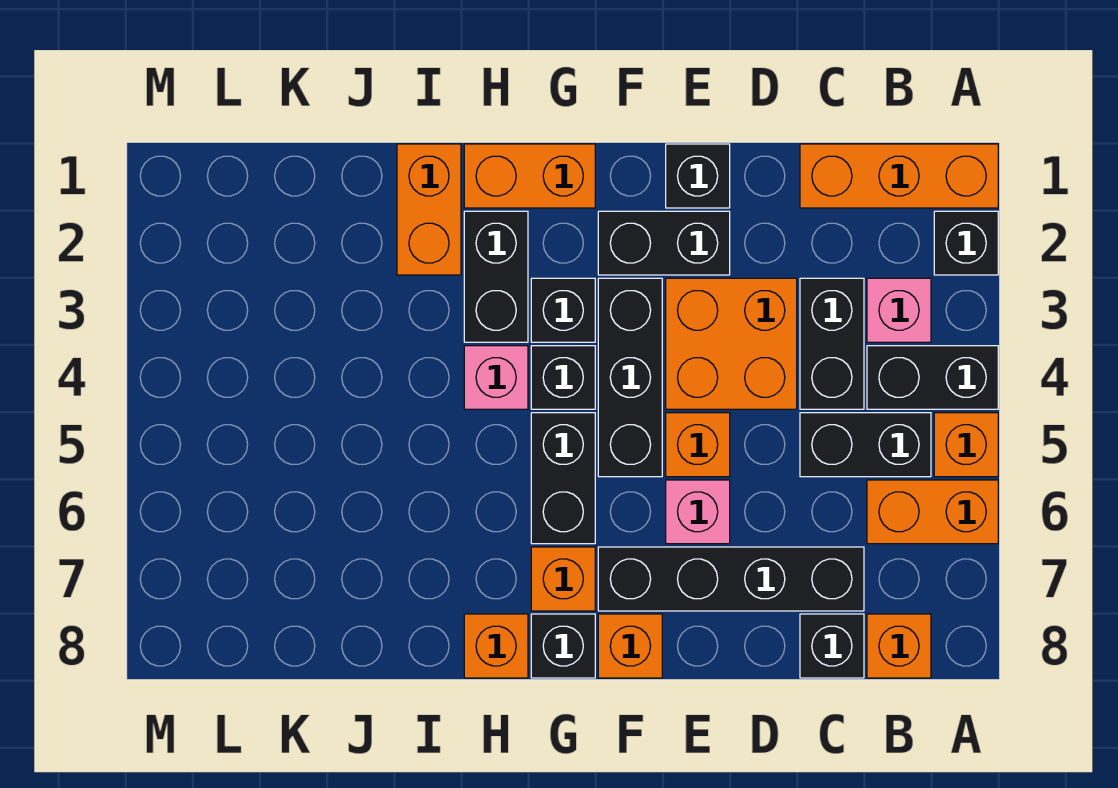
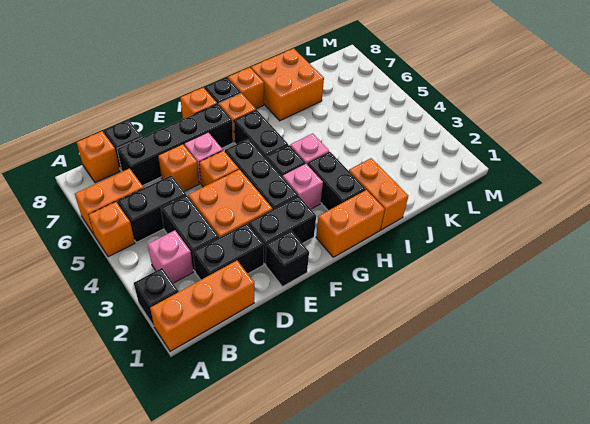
black brick A4:B4 level 1 -> black brick C2:D2 level 1
none -> orange brick D6 level 1
black brick G3 level 1 -> pink brick G3 level 1
none -> orange brick I7:J8 level 1

